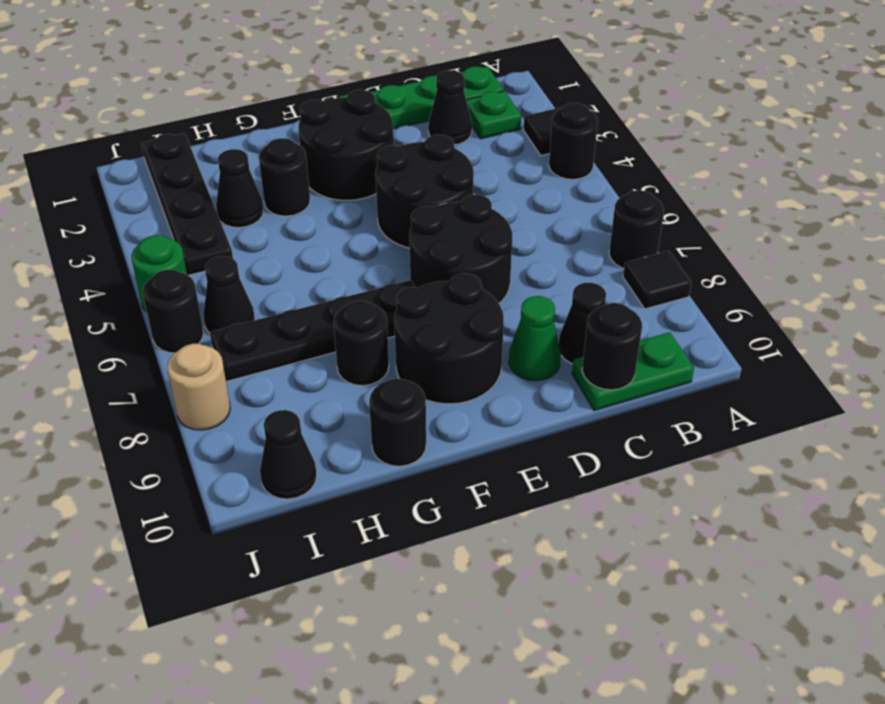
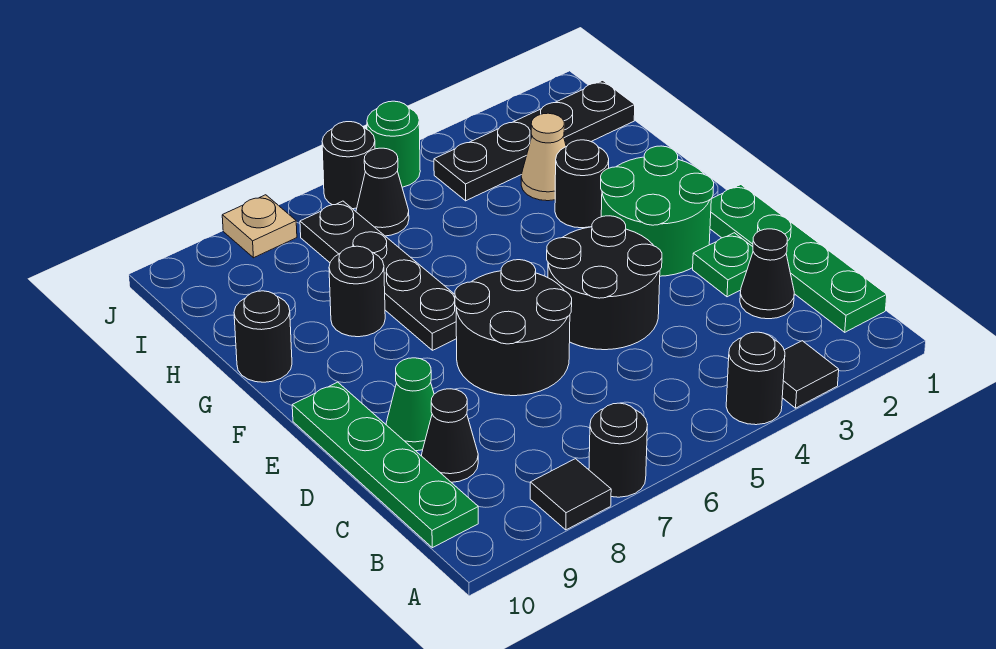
green plate B2 level 1 -> green plate D2 level 1
green plate B10:C10 level 1 -> green plate B10:E10 level 1
black round brick C10 level 2 -> none
black round brick E2:F3 level 1 -> green round brick E2:F3 level 1
black round brick E8:F9 level 1 -> none
black cone H3 level 1 -> tan cone H3 level 1
black cone I10 level 1 -> none
tan round brick J8 level 1 -> tan plate J8 level 1

